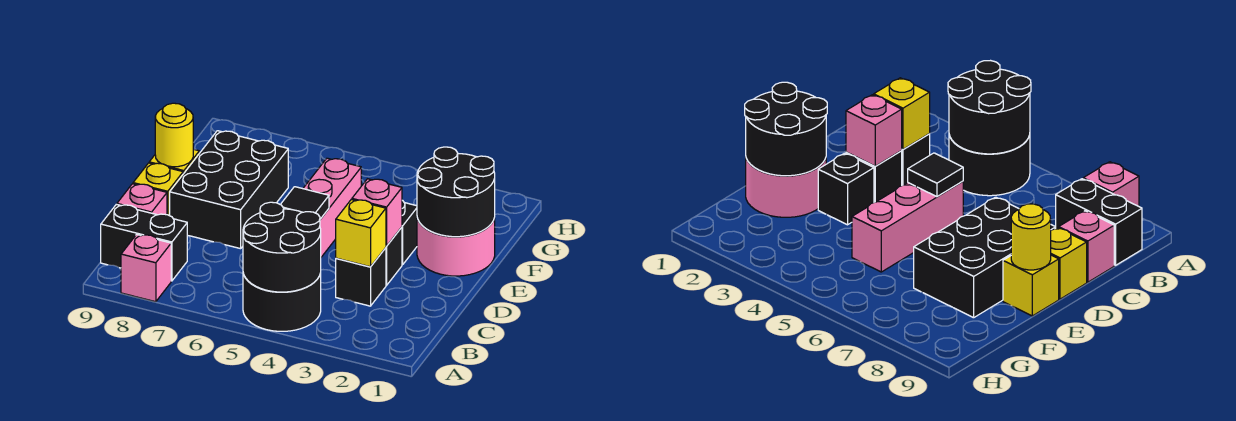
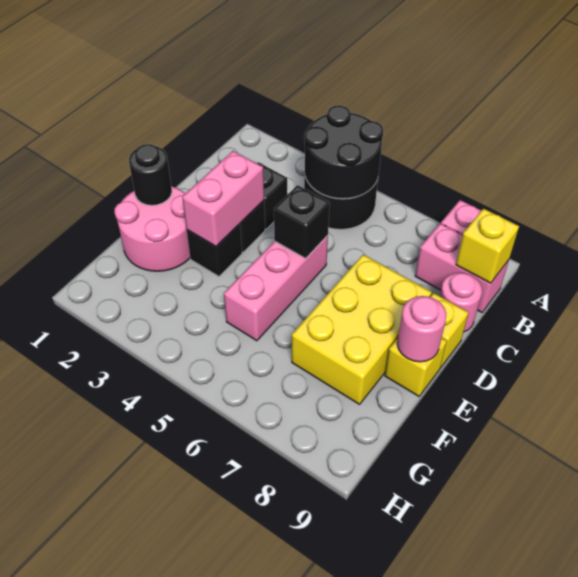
black brick B8:B9 level 1 -> pink brick B8:B9 level 1
yellow brick C3 level 2 -> yellow brick B9 level 2
pink brick C9 level 1 -> pink round brick C9 level 1
pink brick D3 level 2 -> pink brick D3:E3 level 2
black tile D5 level 2 -> black brick D5 level 2
black brick D7:F8 level 1 -> yellow brick D7:F8 level 1
black round brick E1:F2 level 2 -> black round brick E1 level 2
yellow round brick E9 level 2 -> pink round brick E9 level 2

